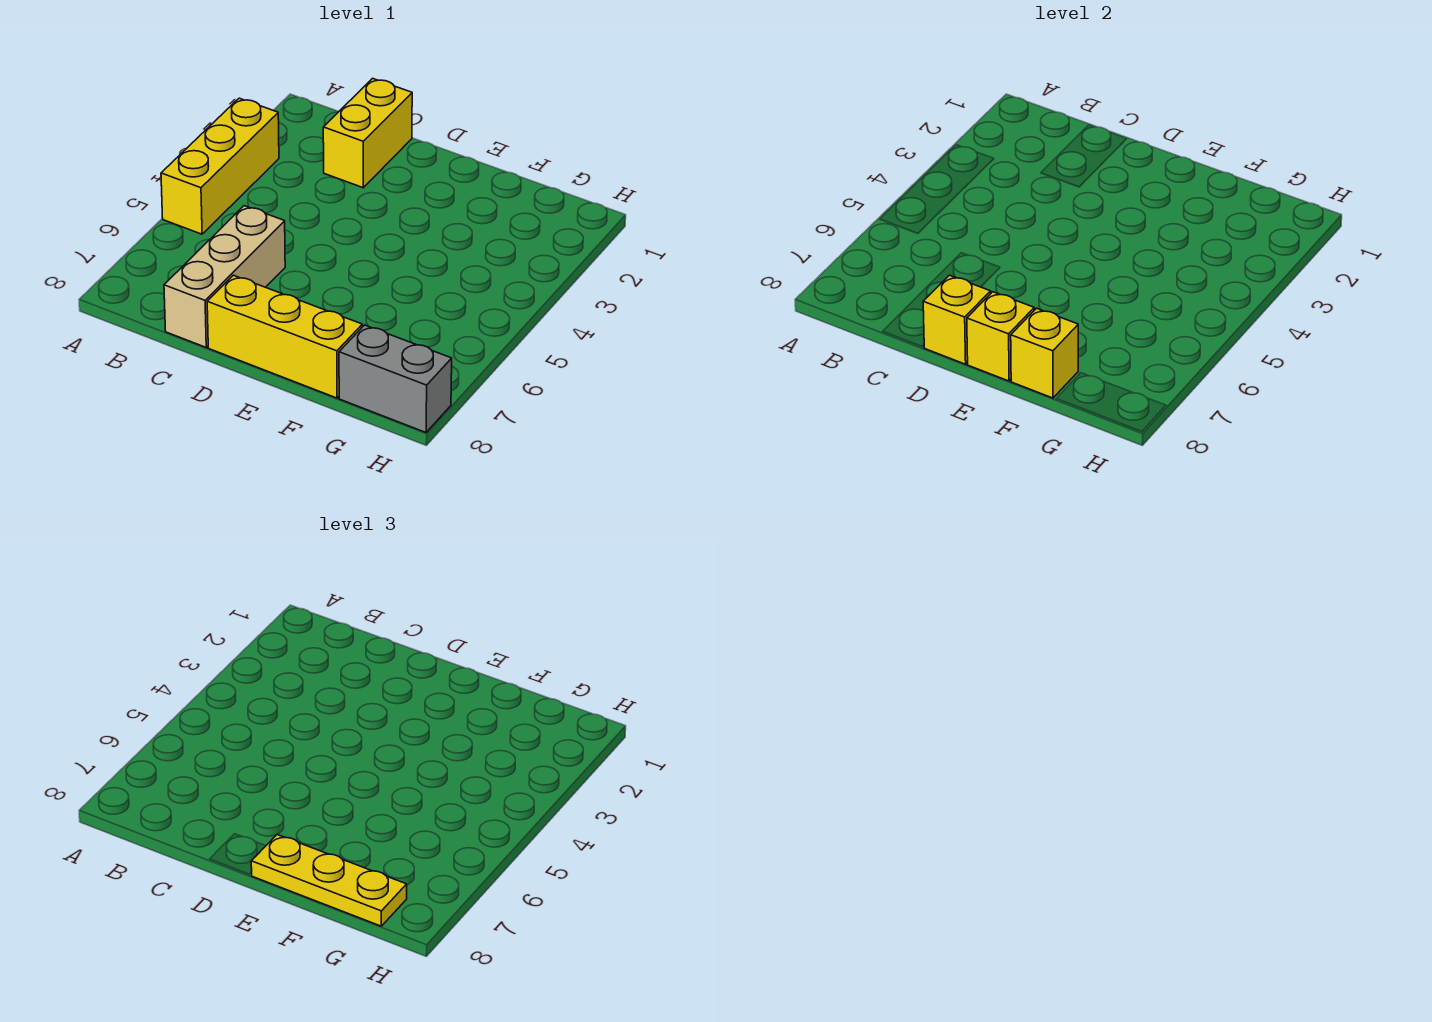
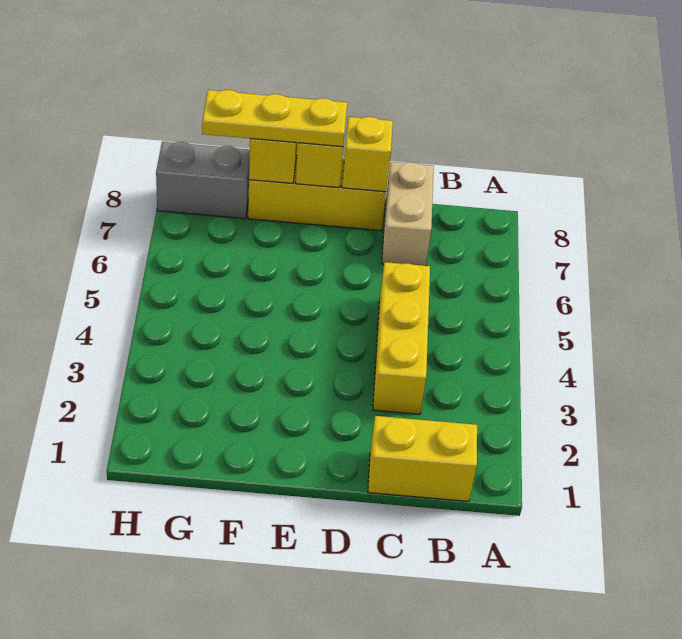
yellow brick A3:A5 level 1 -> yellow brick C3:C5 level 1
yellow brick C1:C2 level 1 -> yellow brick B1:C1 level 1
tan brick C6:C8 level 1 -> tan brick C7:C8 level 1

